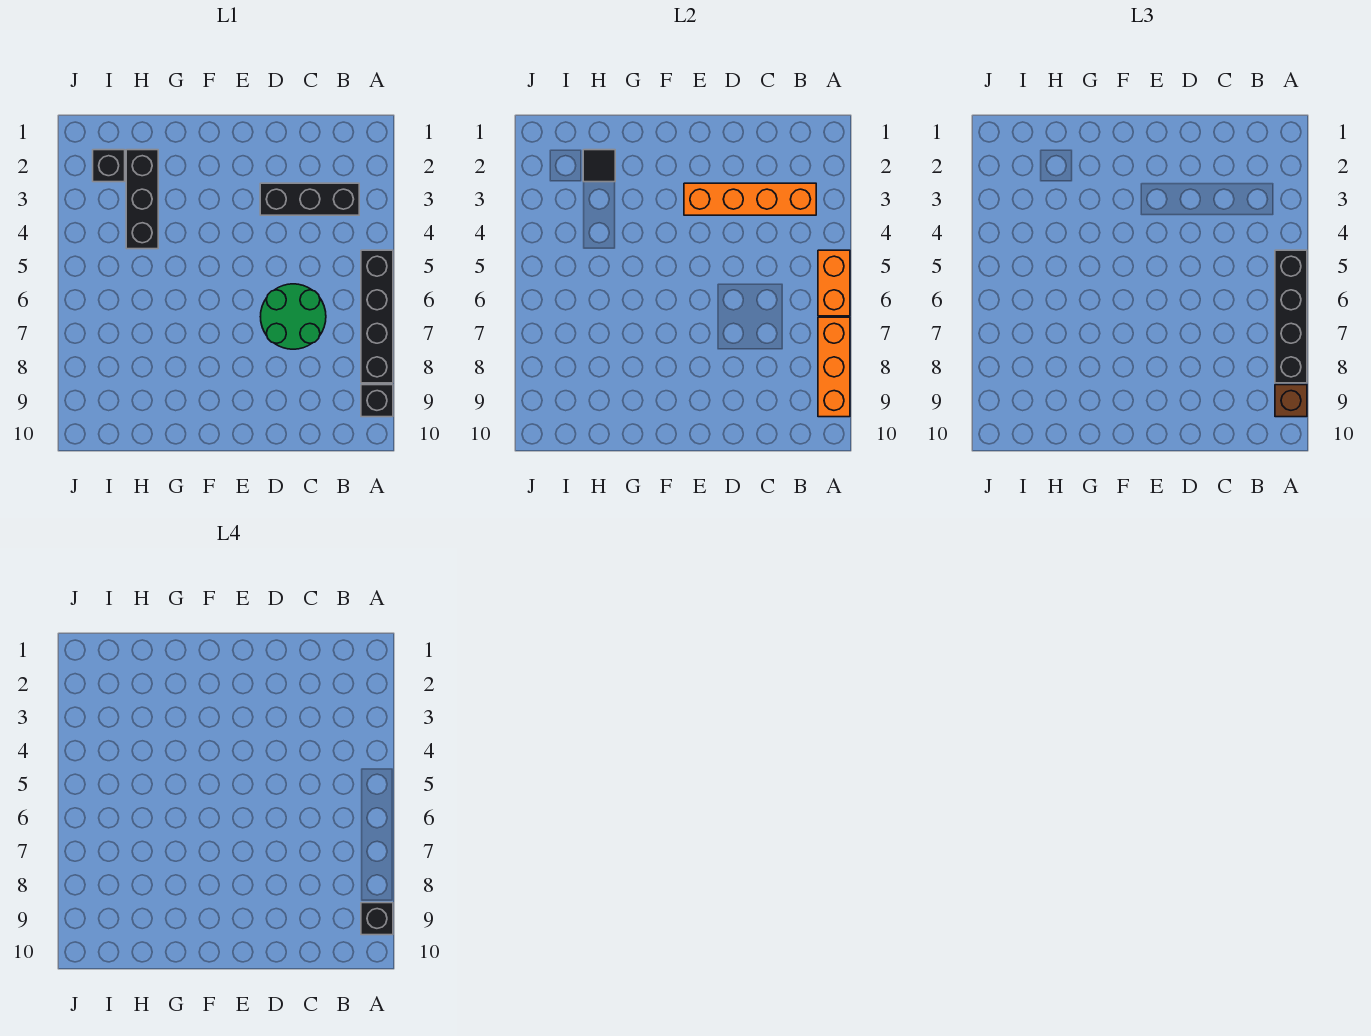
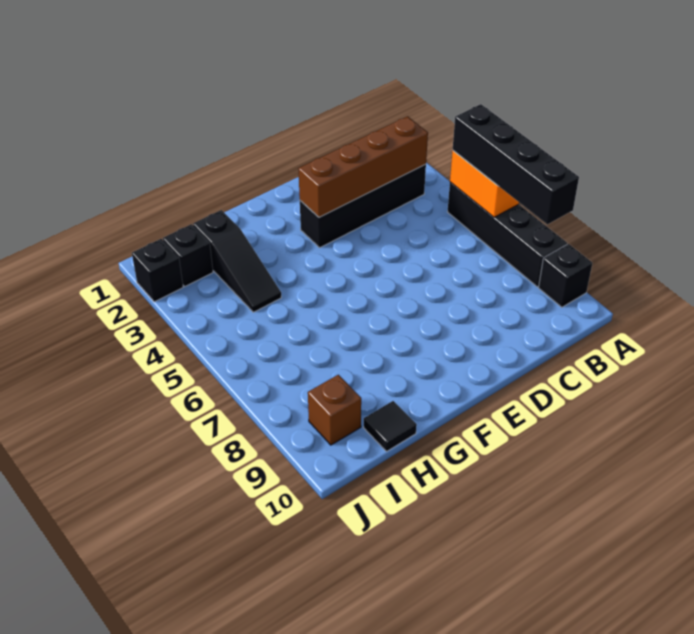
orange brick A7:A9 level 2 -> none
brown brick A9 level 3 -> brown brick I9 level 1
black brick A9 level 4 -> black brick J2 level 1
black brick B3:D3 level 1 -> black brick B3:E3 level 1
orange brick B3:E3 level 2 -> brown brick B3:E3 level 2
green round brick C6:D7 level 1 -> none
black brick H2:H4 level 1 -> black slope H2:H4 level 1 top 2
black tile H2 level 2 -> black tile H10 level 1

